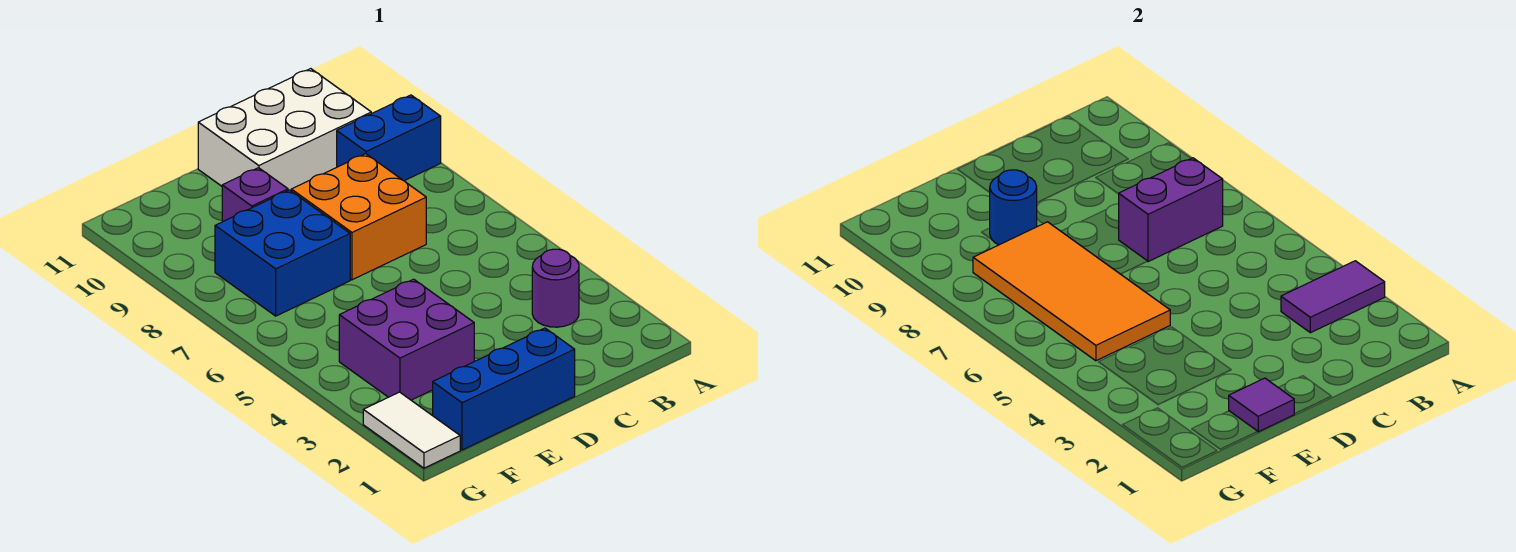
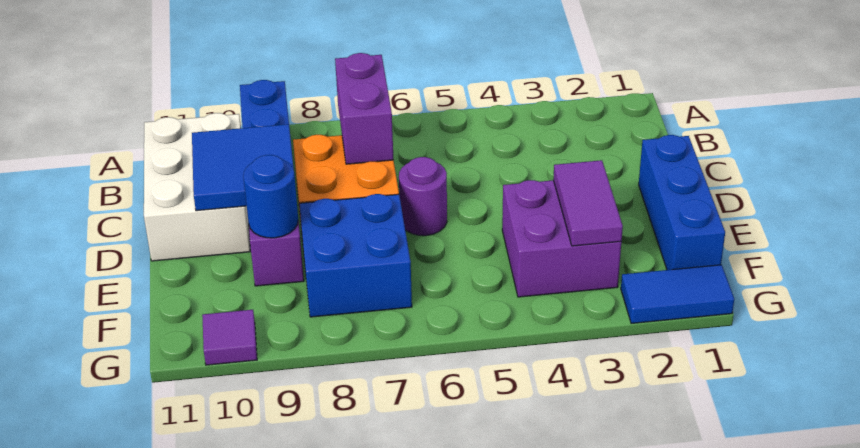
purple tile A3:B3 level 2 -> purple tile E3:F3 level 2
purple round brick B3 level 1 -> purple round brick D6 level 1
none -> blue tile C9:D10 level 2
purple tile E1 level 2 -> purple tile G10 level 1
orange tile E5:F8 level 2 -> none
white tile G1:G2 level 1 -> blue tile G1:G2 level 1

